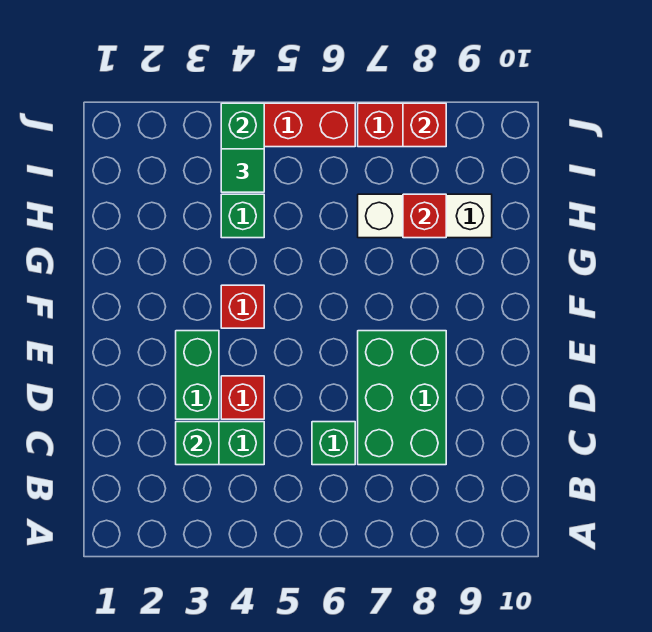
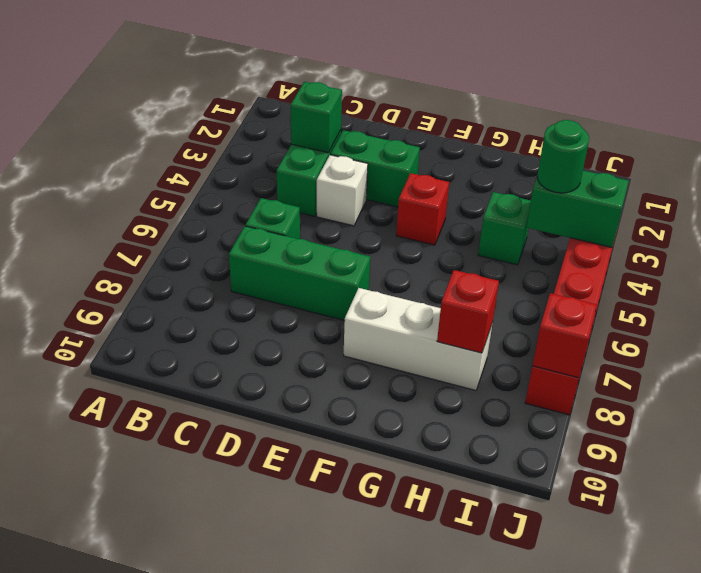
green brick C7:E8 level 1 -> green brick C7:E7 level 1
red brick D4 level 1 -> white brick D4 level 1
white brick H7:H9 level 1 -> white brick F8:H8 level 1
green tile I4 level 3 -> green round brick I4 level 3

